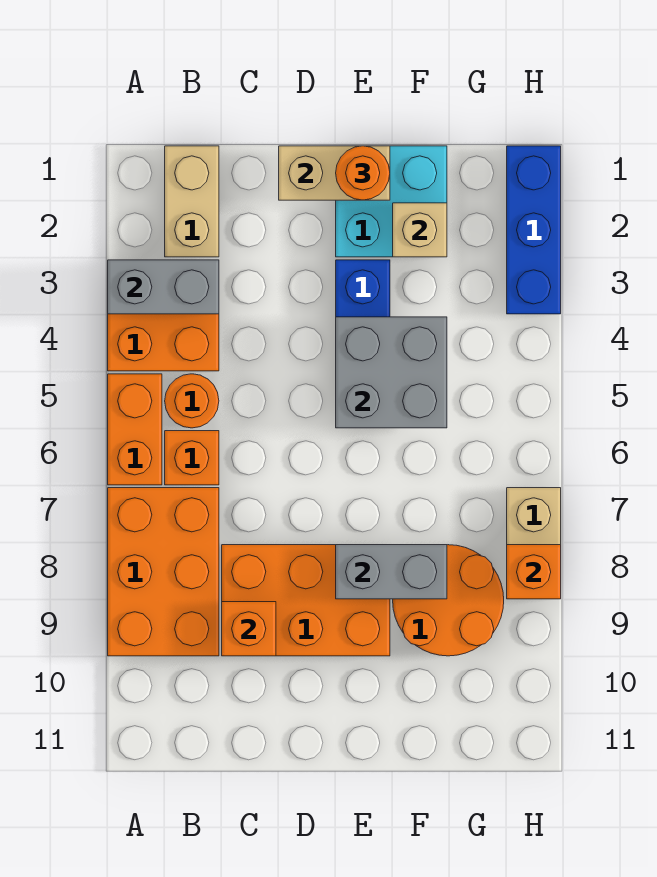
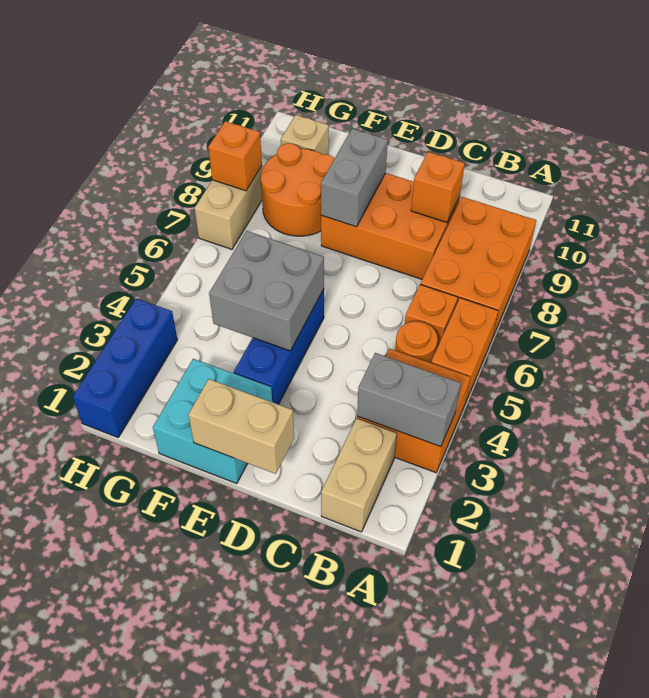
orange round brick E1 level 3 -> none
grey brick E8:F8 level 2 -> grey brick E8:E9 level 2
tan brick F2 level 2 -> tan brick G10 level 1

